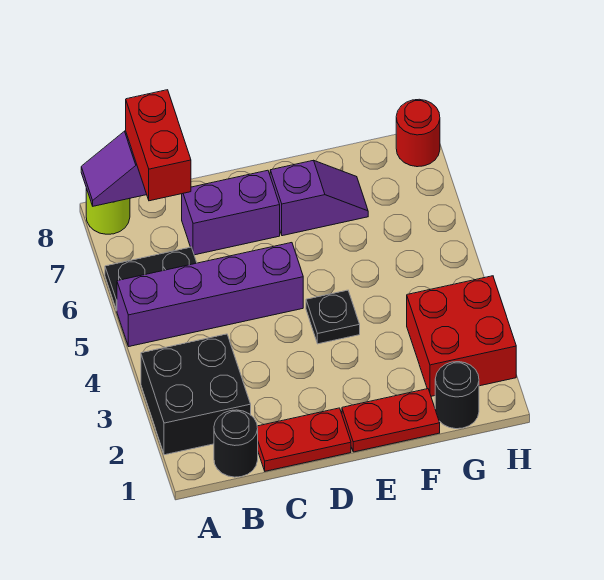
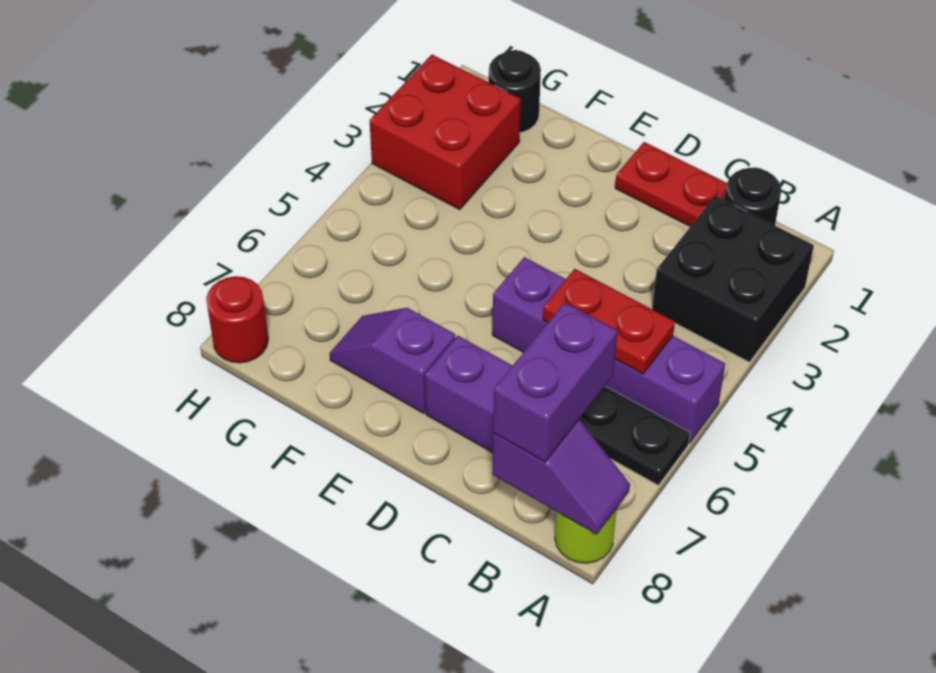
red brick B7:B8 level 3 -> purple brick B7:B8 level 3
red plate E1:F1 level 1 -> red plate B5:C5 level 2
black plate E4 level 1 -> none

